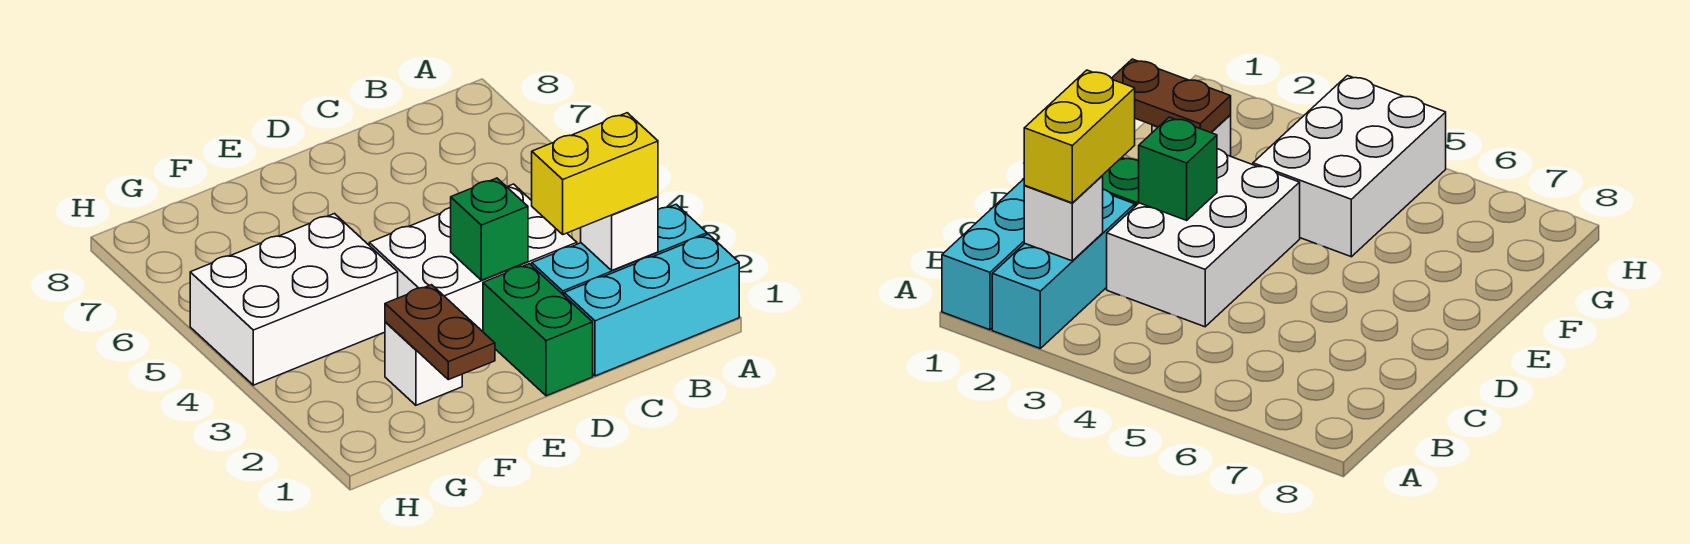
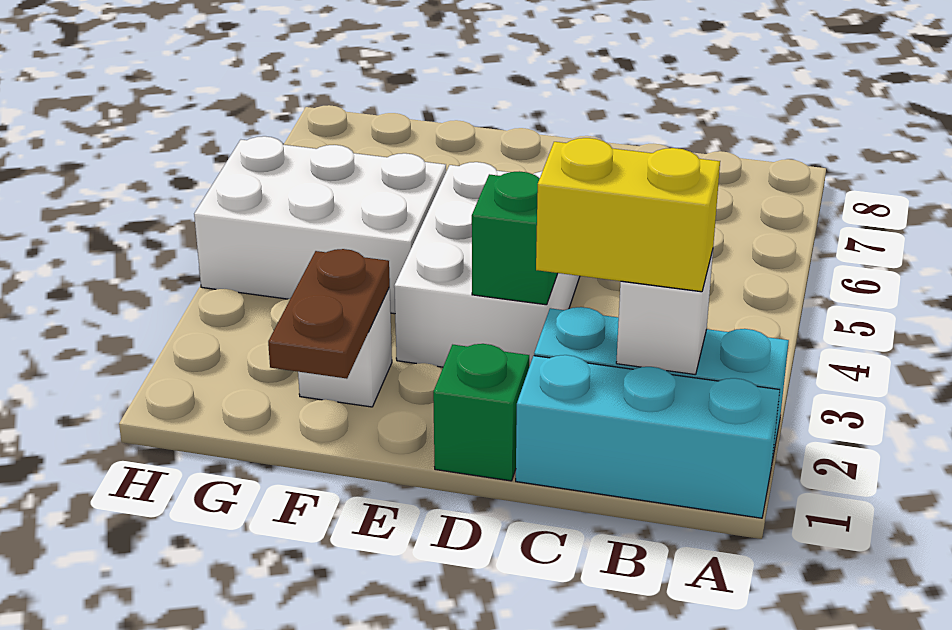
white brick C3:E4 level 1 -> white brick D3:E5 level 1
green brick D1:D2 level 1 -> green brick D1 level 1

